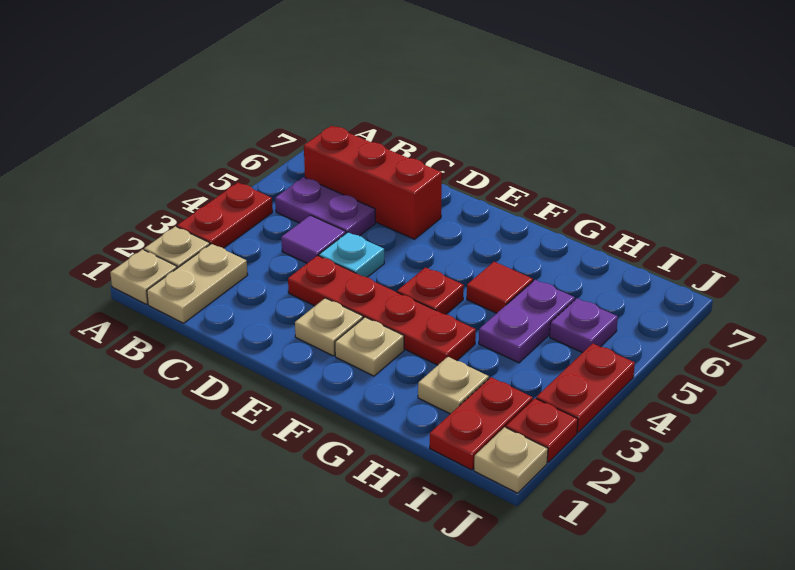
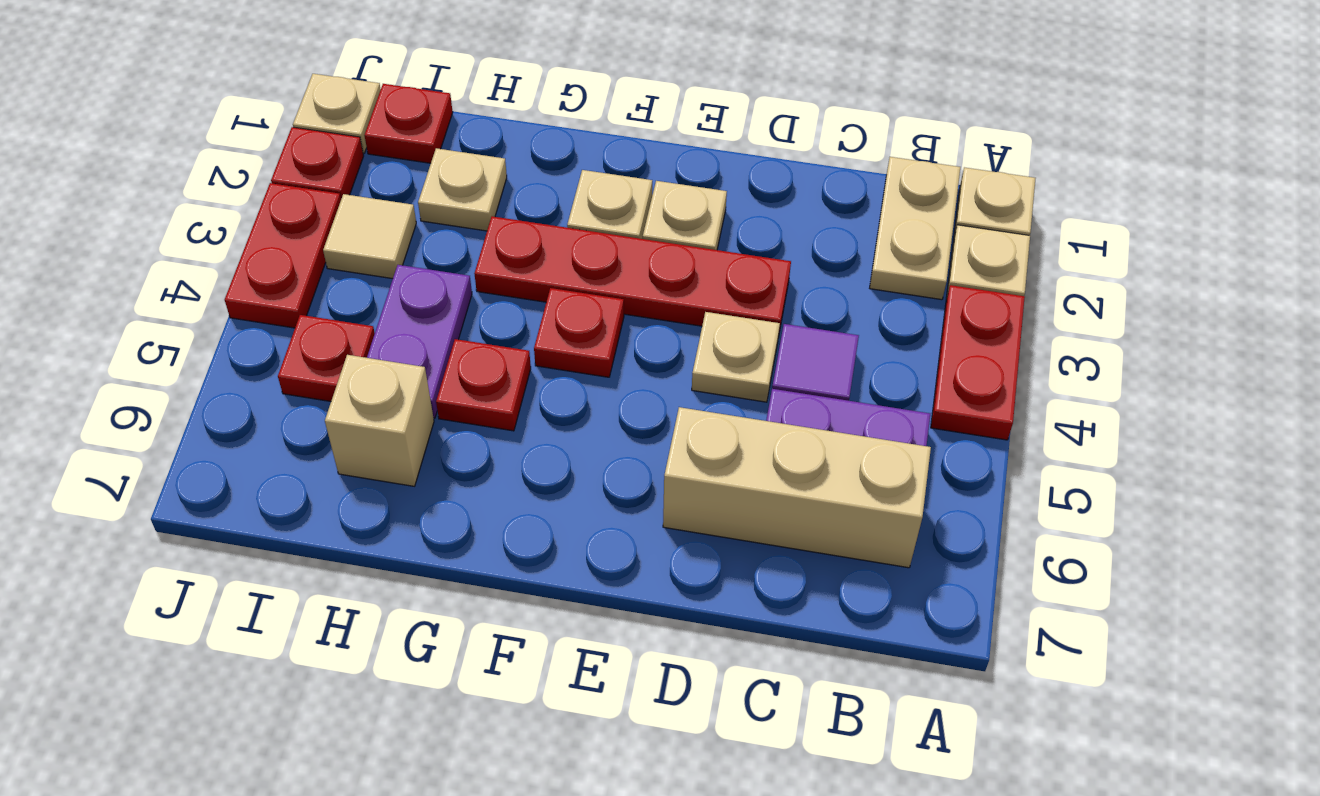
red brick B6:D6 level 1 -> tan brick B6:D6 level 1
cyan plate D4 level 1 -> tan plate D4 level 1
red tile G5 level 1 -> red plate G5 level 1
none -> tan brick H6 level 1
red plate I1:I2 level 1 -> red plate I1 level 1
none -> tan tile I3 level 1
purple plate I5 level 1 -> red plate I5 level 1

